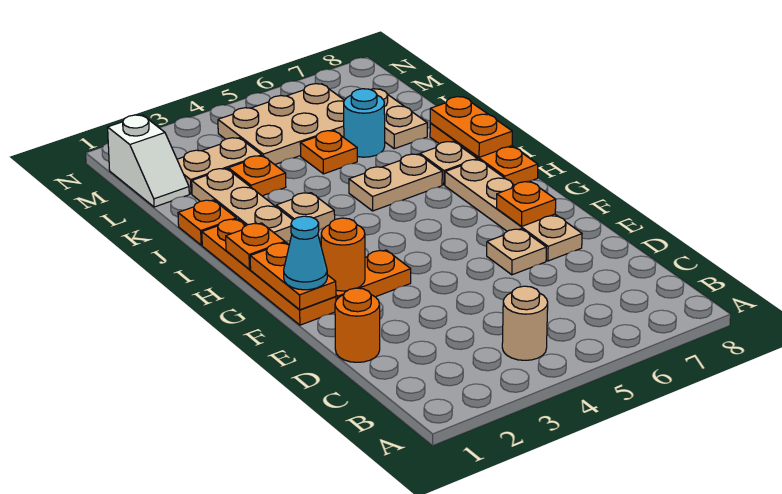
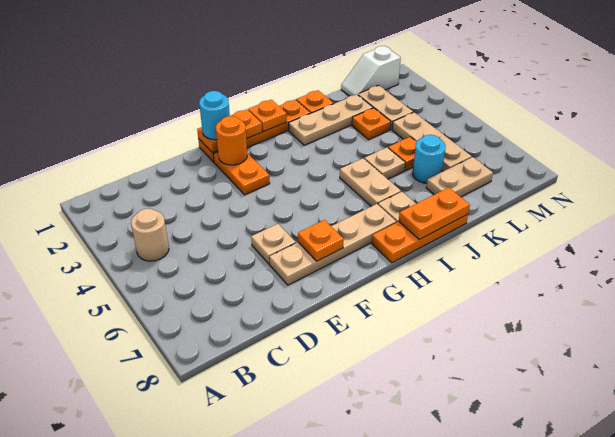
orange round brick D1 level 1 -> none
cyan cone F1 level 3 -> cyan round brick F1 level 3
tan plate I3 level 1 -> tan plate J5 level 1
tan plate L4:M6 level 1 -> tan plate L4:L6 level 1

